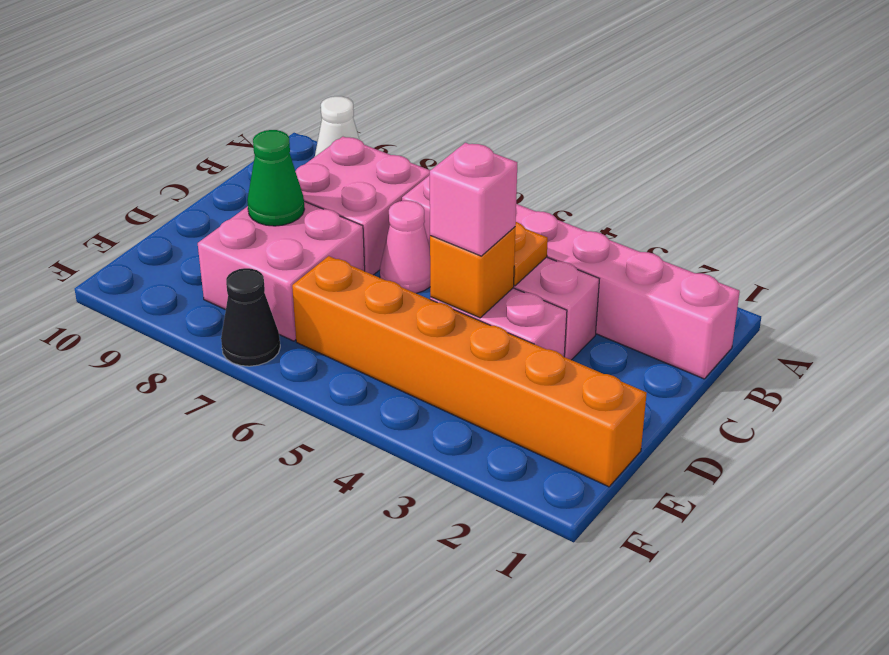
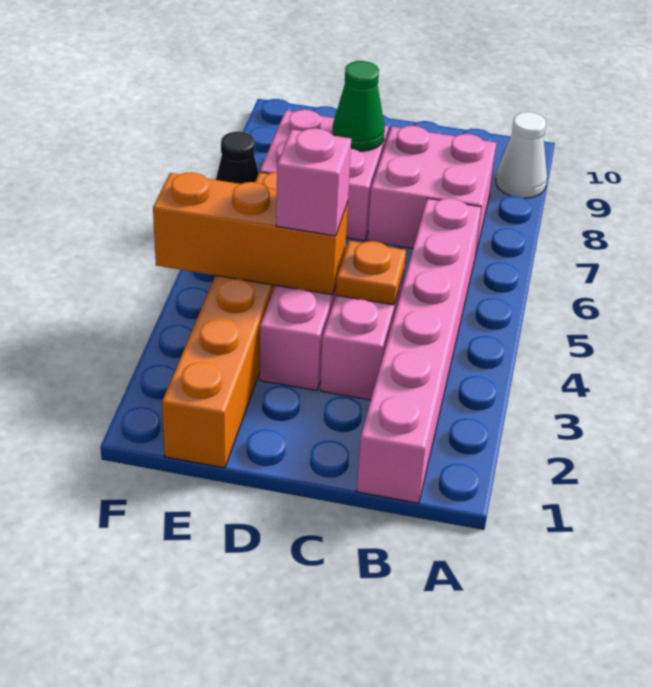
pink cone C6 level 1 -> none
orange brick D4 level 2 -> orange brick D4:F4 level 2

